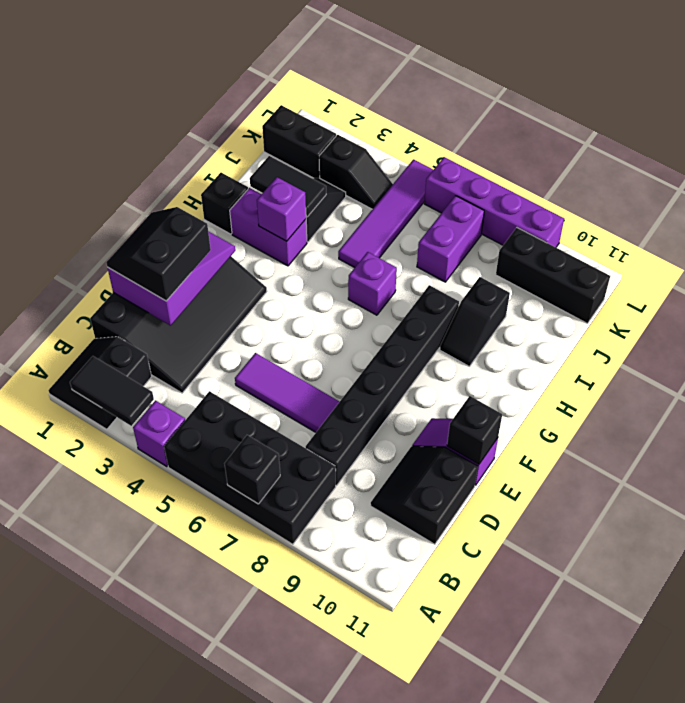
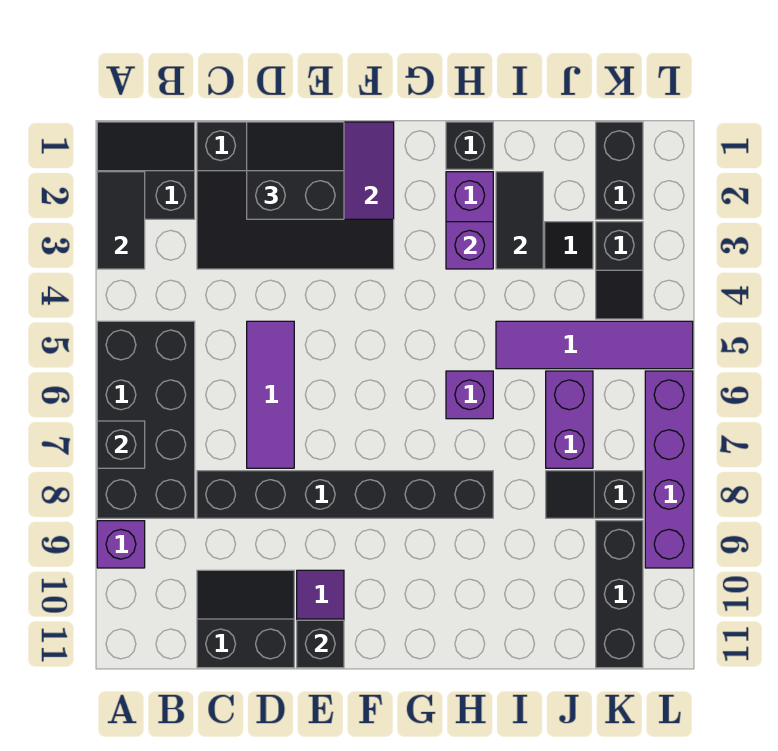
purple brick A4 level 1 -> purple brick A9 level 1
black slope H9:I9 level 1 top I -> black slope J8:K8 level 1 top K
purple brick J7:K7 level 1 -> purple brick J6:J7 level 1

